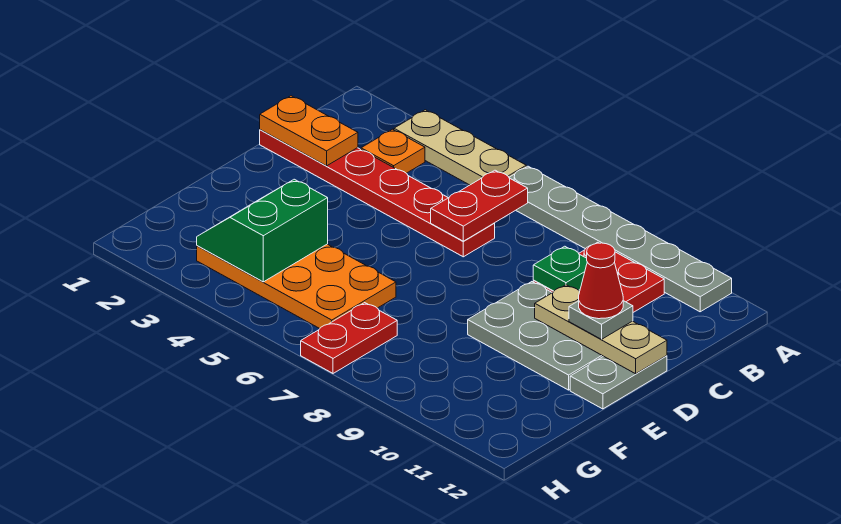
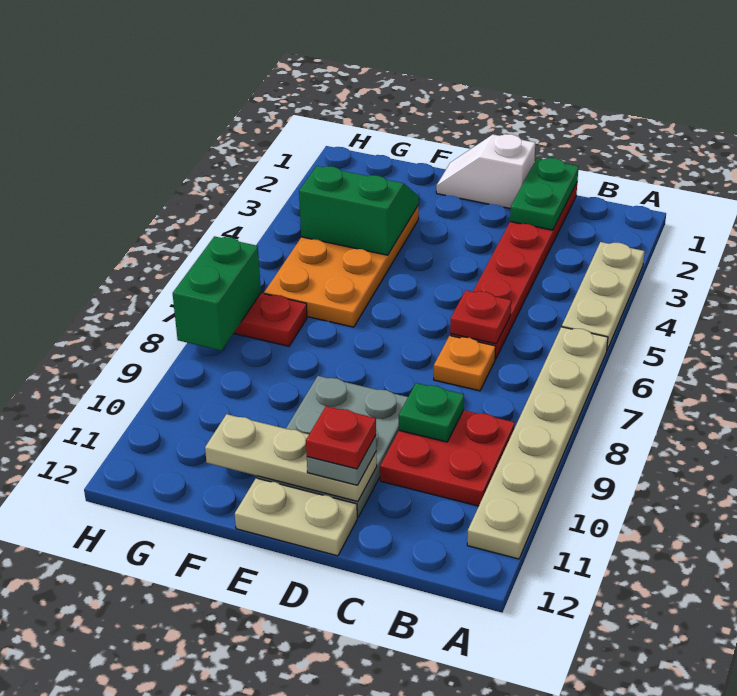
grey plate A6:A11 level 1 -> tan plate A6:A11 level 1
orange plate B3 level 1 -> orange plate C7 level 1
red plate B6:C6 level 2 -> red plate C6 level 2
orange plate C1:C2 level 2 -> green plate C1:C2 level 2
none -> white slope D1:E1 level 1 top D
tan plate D10:D12 level 2 -> tan plate D11:F11 level 2
red cone D11 level 4 -> red plate D11 level 4
grey plate D12:E12 level 1 -> tan plate D12:E12 level 1
none -> green brick H7:H8 level 2

